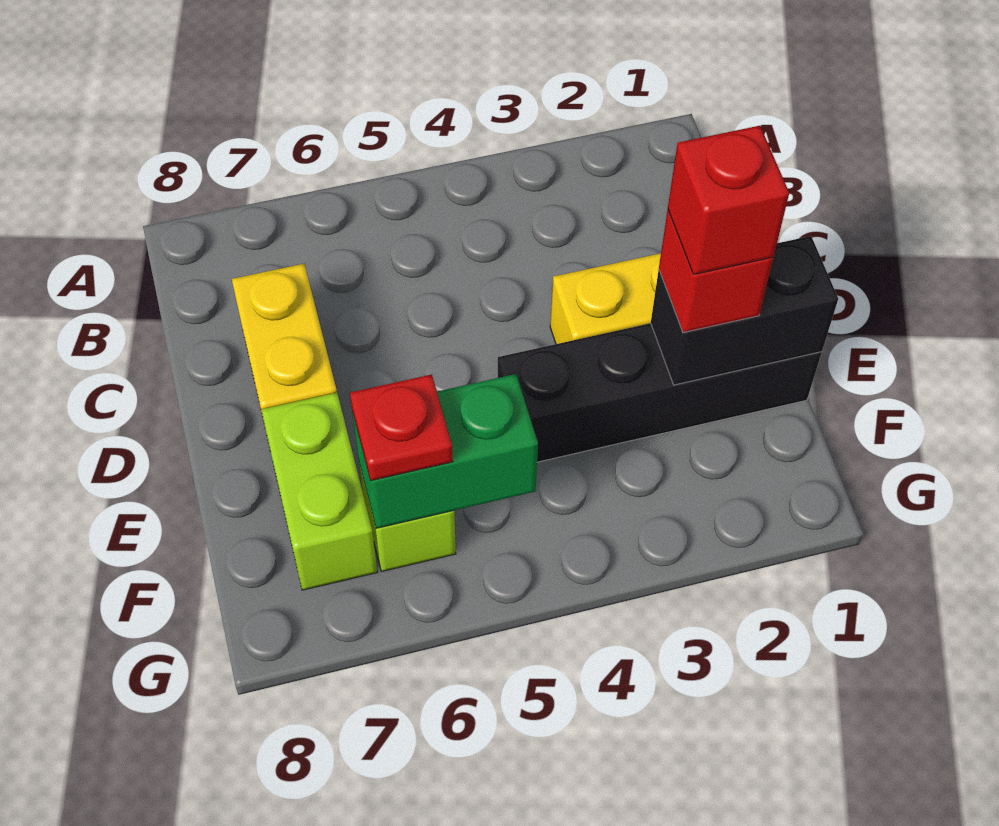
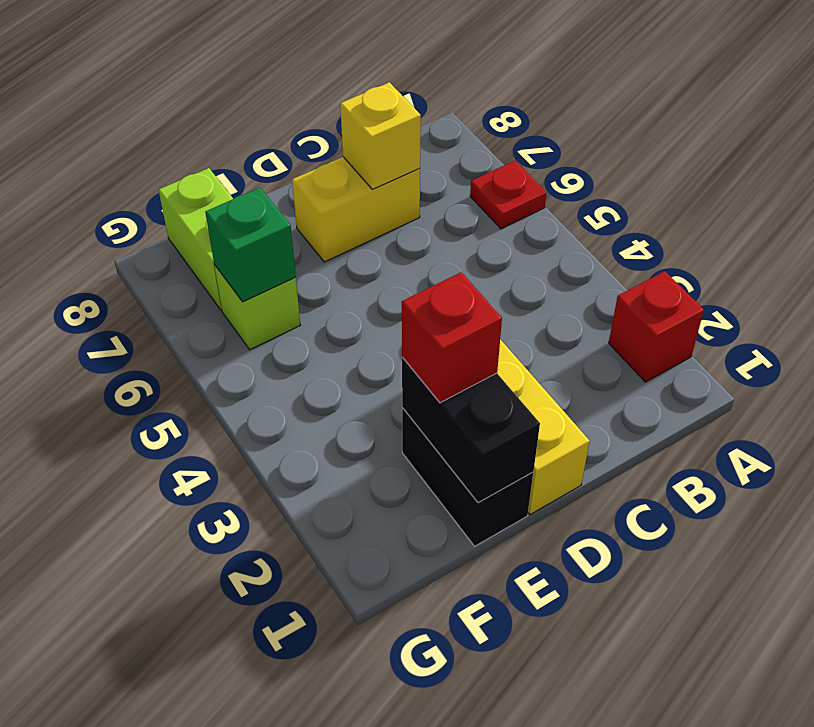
none -> yellow brick C7 level 2
black brick E1:E4 level 1 -> black brick E1:E2 level 1
red brick E2 level 4 -> red brick A2 level 1
lime brick E7:F7 level 1 -> lime brick F7:F8 level 1
green brick F5:F6 level 2 -> green brick F6 level 2
red plate F6 level 3 -> red plate A6 level 1

